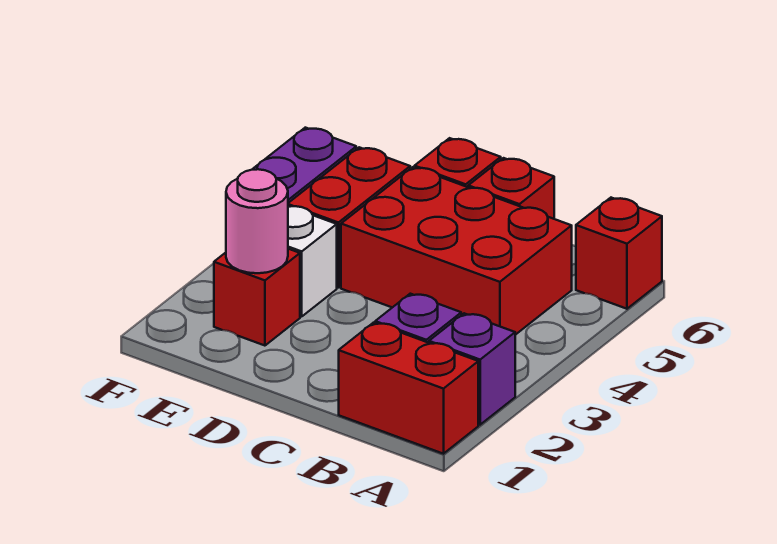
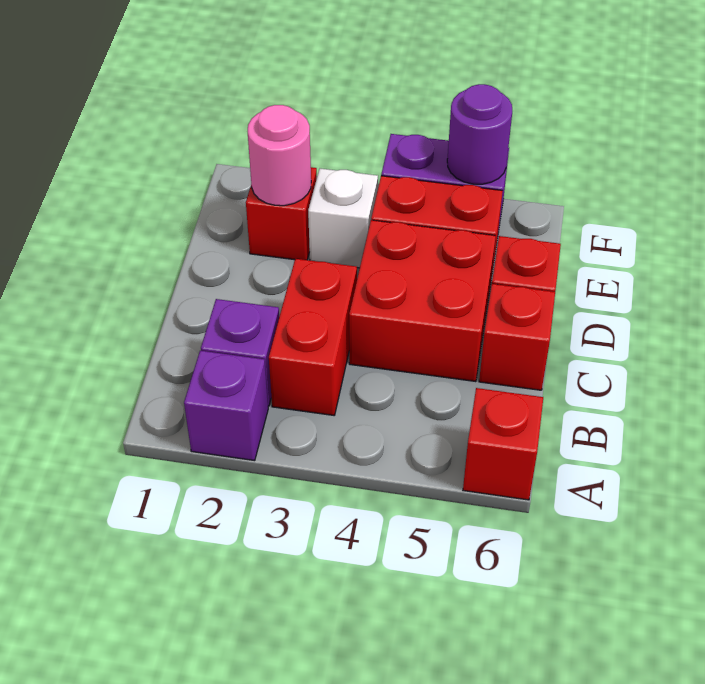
red brick A1:B1 level 1 -> red brick B3:C3 level 1
red brick B4:D5 level 1 -> red brick C4:D5 level 1
none -> purple round brick F5 level 2

